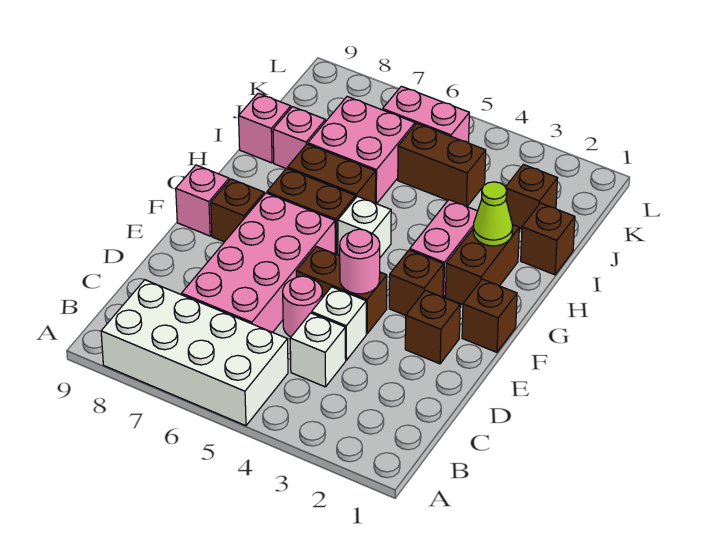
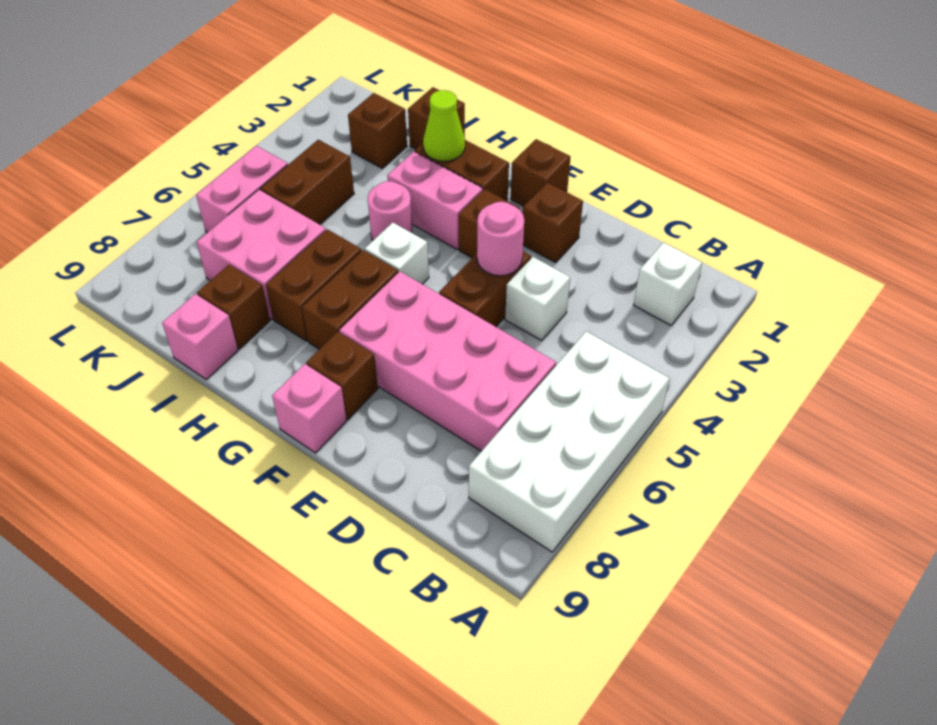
white brick C4 level 1 -> white brick B2 level 1
pink round brick D5 level 1 -> pink round brick H4 level 1
pink brick I8 level 1 -> brown brick I8 level 1

